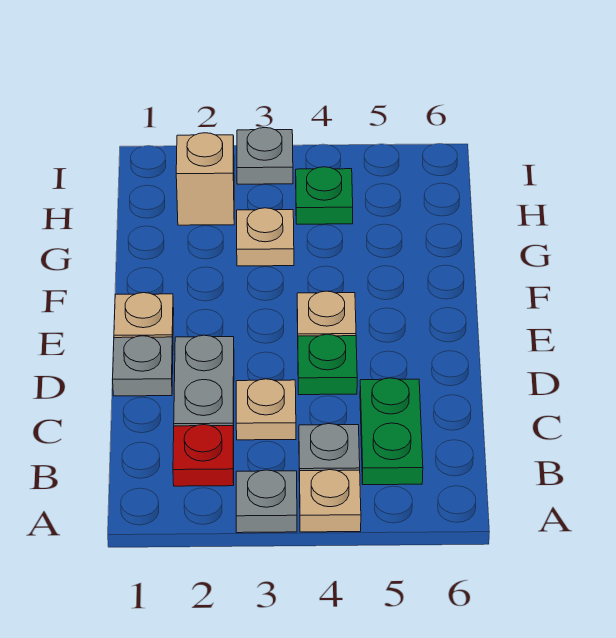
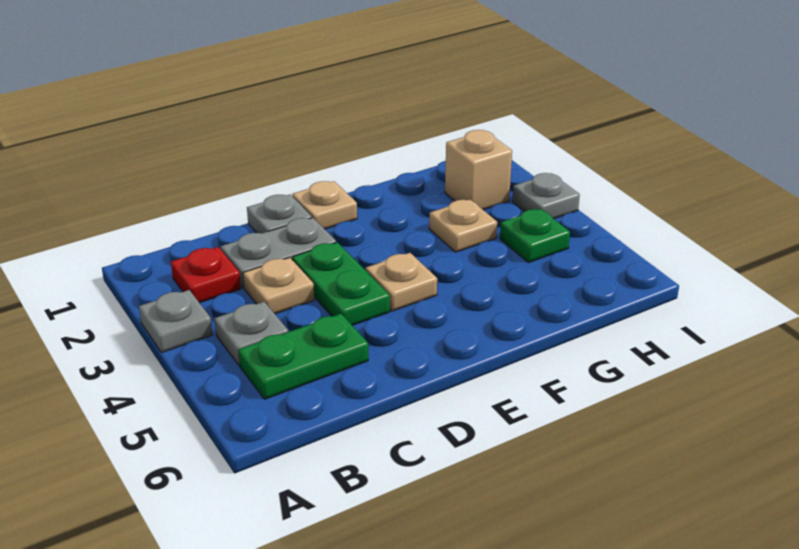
tan plate A4 level 1 -> none
green plate D4 level 1 -> green plate D3:D4 level 1

